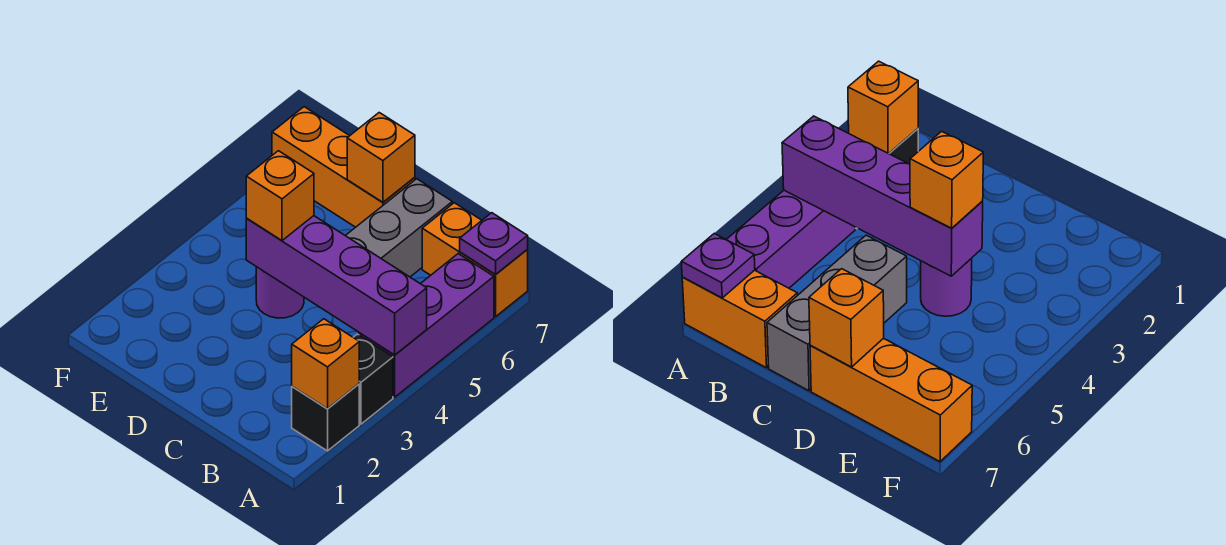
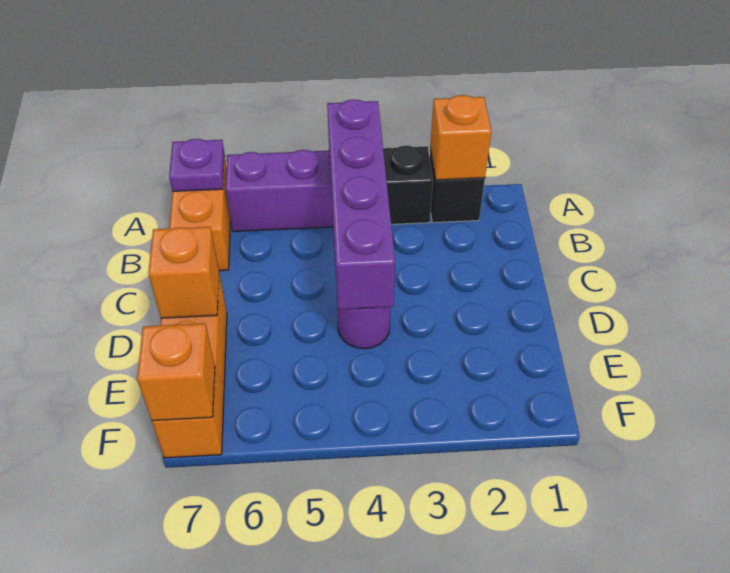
grey brick C5:C7 level 1 -> none
orange brick D4 level 3 -> orange brick F7 level 2

